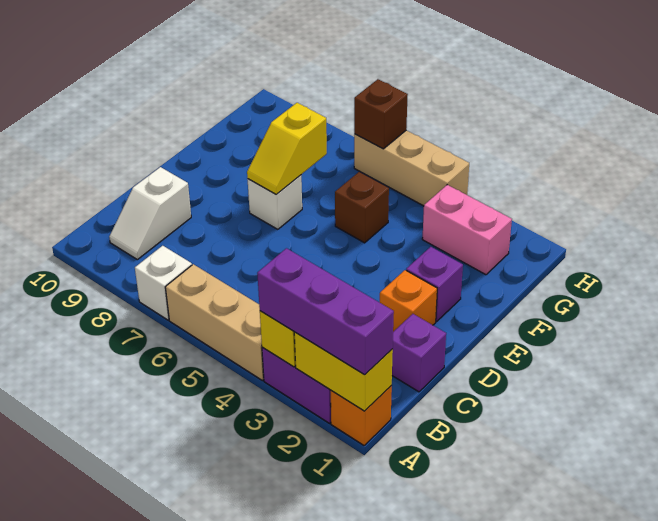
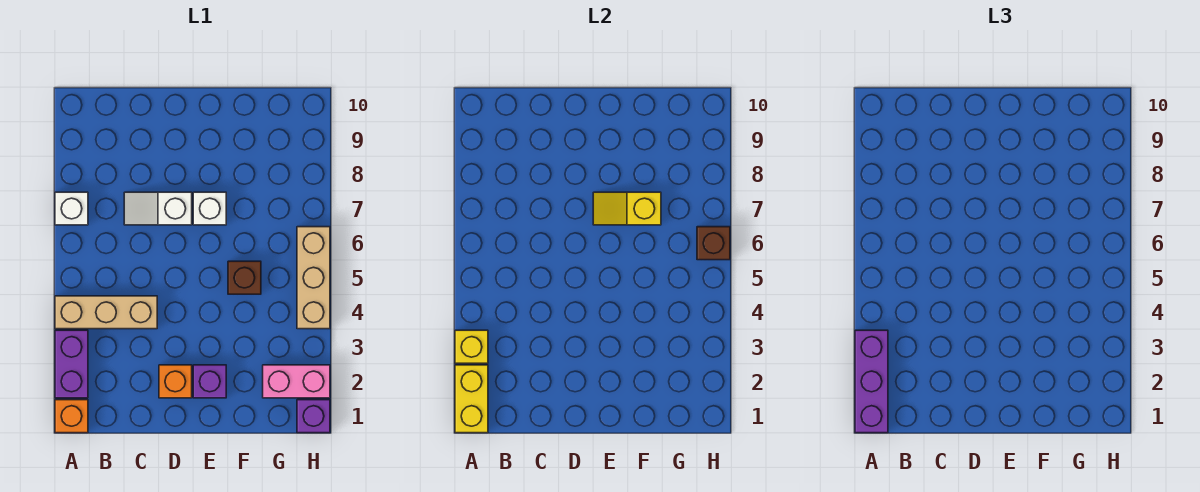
tan brick A4:A6 level 1 -> tan brick A4:C4 level 1
white slope B9:C9 level 1 top C -> white slope C7:D7 level 1 top D
purple brick C1 level 1 -> purple brick H1 level 1
pink brick G2:G3 level 1 -> pink brick G2:H2 level 1

